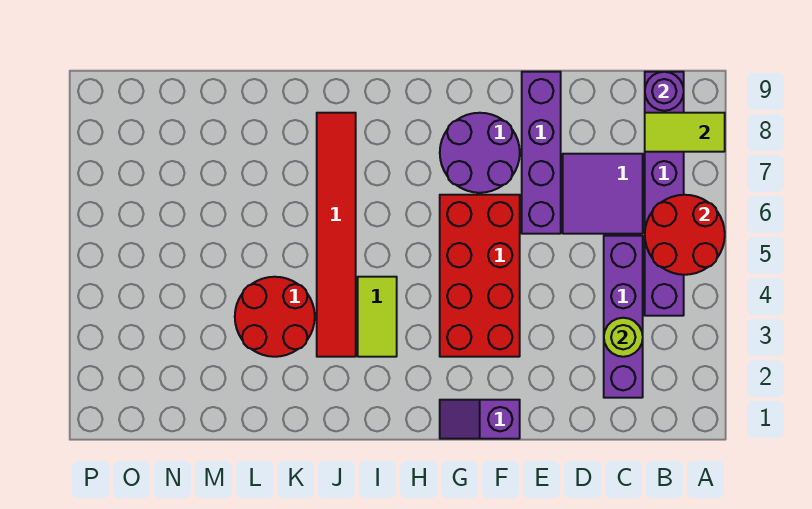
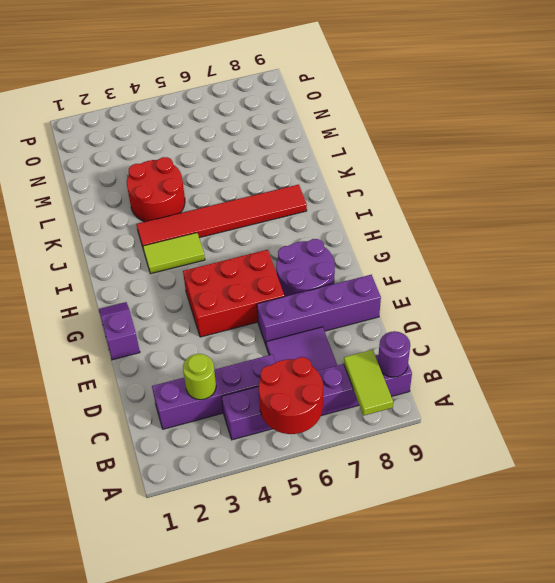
red brick F3:G6 level 1 -> red brick F4:G6 level 1

